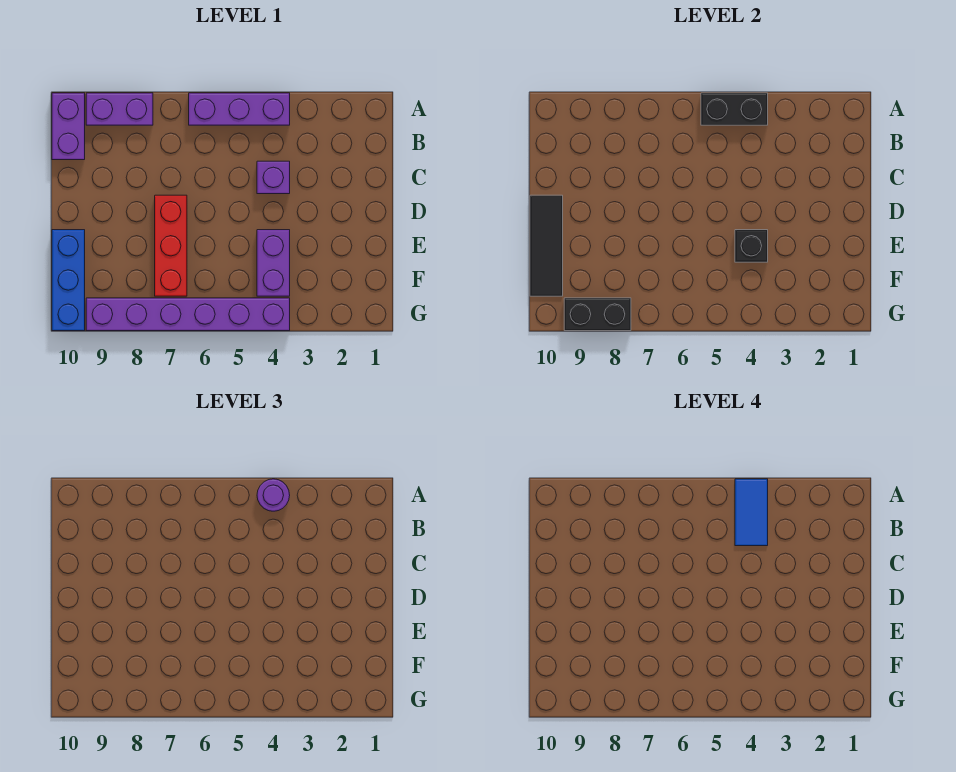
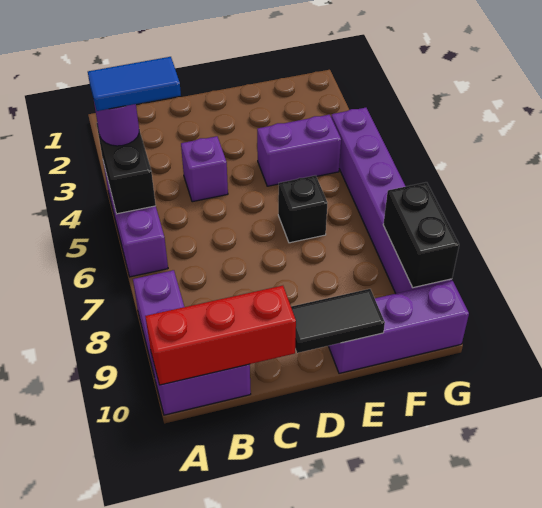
red brick D7:F7 level 1 -> red brick A10:C10 level 2
black tile D10:F10 level 2 -> black tile D10:E10 level 2
black brick E4 level 2 -> black brick E6 level 1
blue brick E10:G10 level 1 -> purple brick E10:G10 level 1

